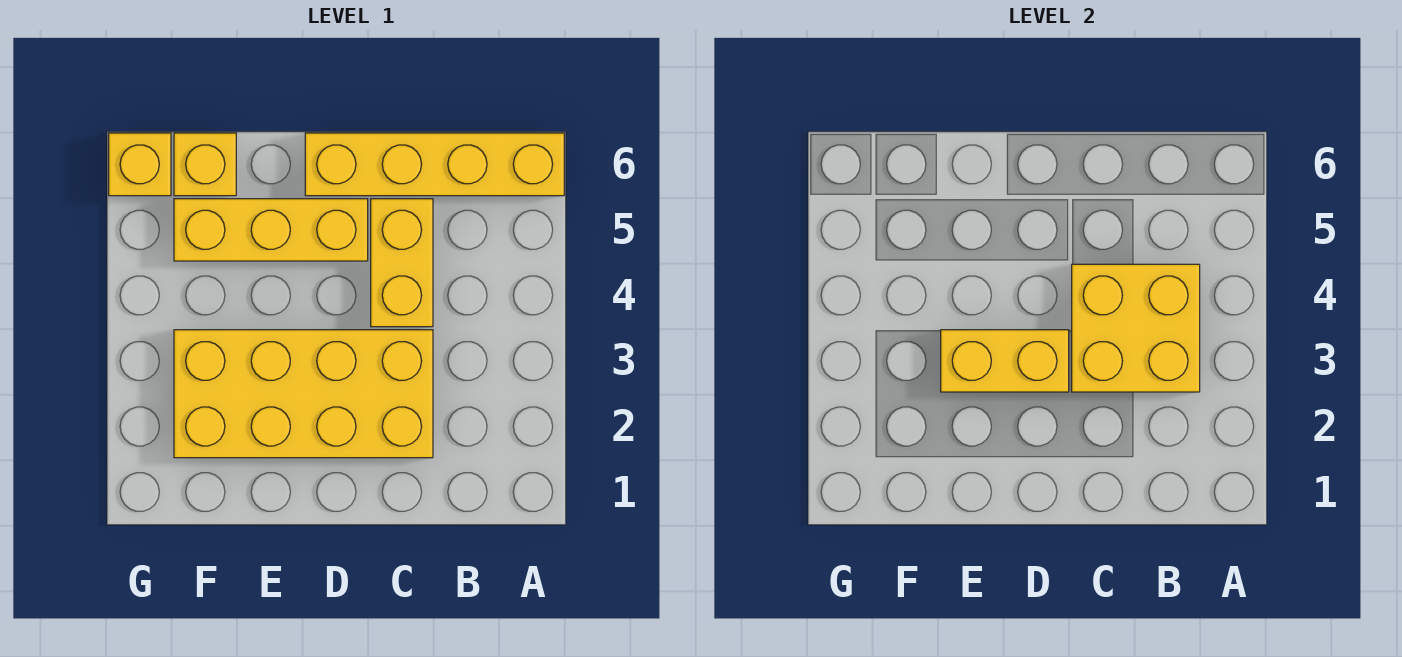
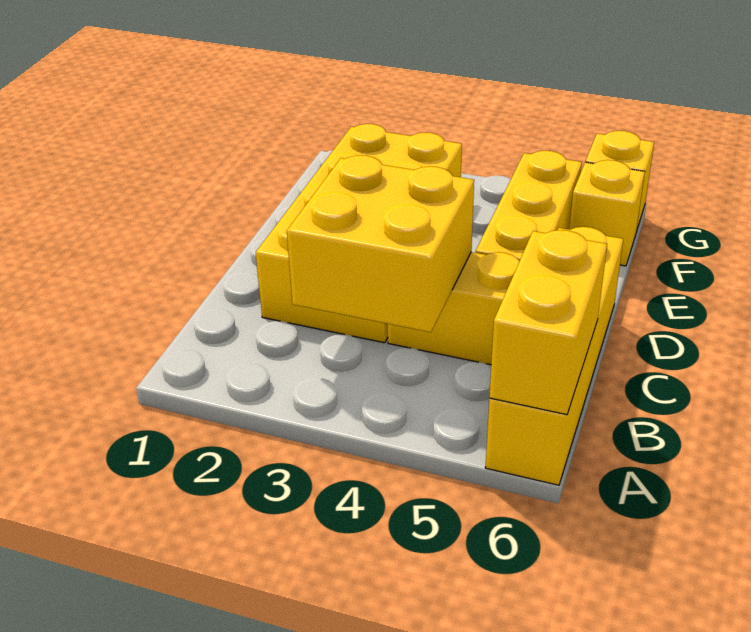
yellow brick D3:E3 level 2 -> yellow brick A6:B6 level 2

